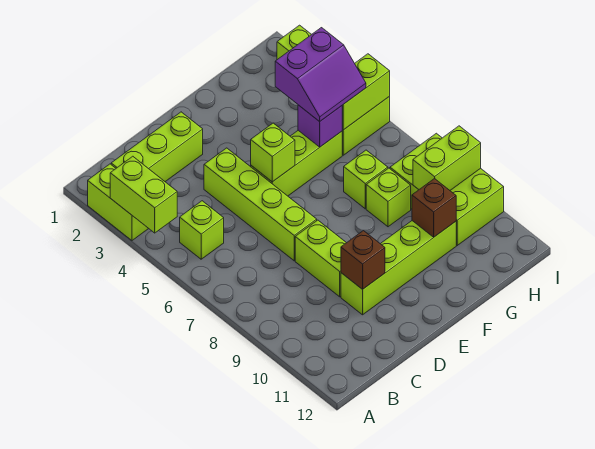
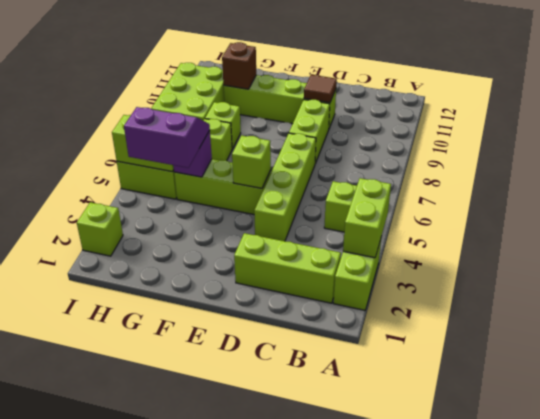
brown brick D10 level 2 -> brown tile D10 level 2
lime brick H9:I9 level 2 -> none

